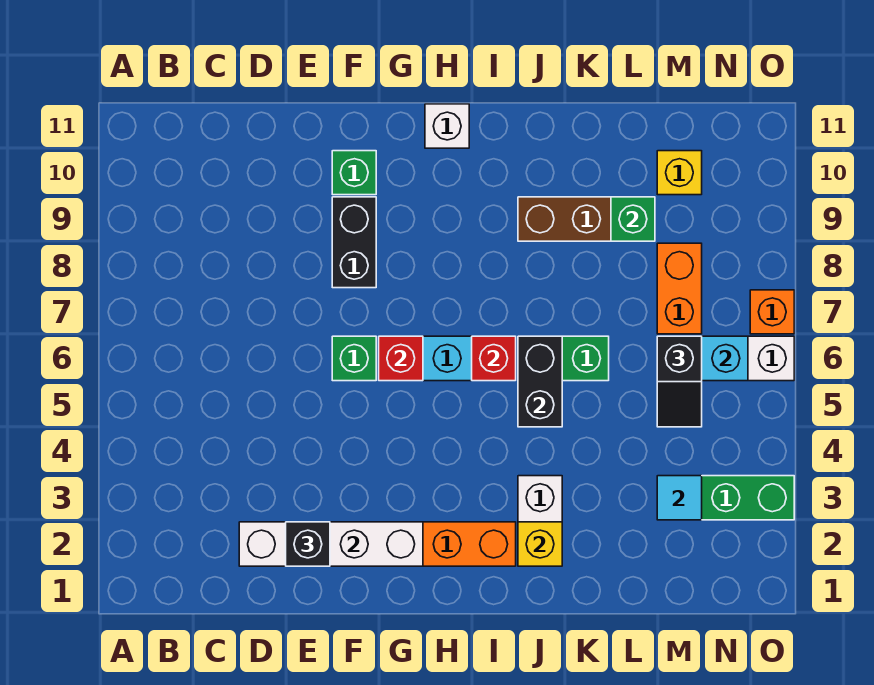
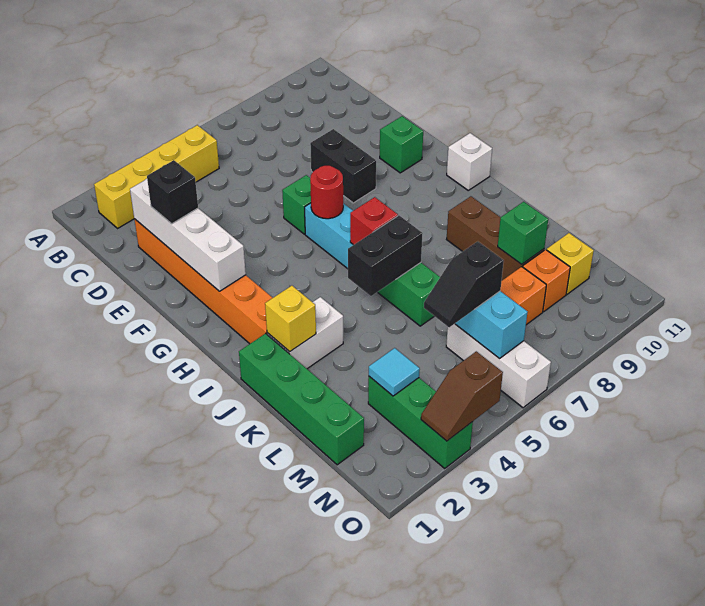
none -> yellow brick B2:B5 level 1
black brick F8:F9 level 1 -> black brick E8:F8 level 1
red brick G6 level 2 -> red round brick G6 level 2
none -> green brick J1:M1 level 1
none -> brown slope O3:O4 level 2 top 4
orange brick O7 level 1 -> orange brick M9 level 1

